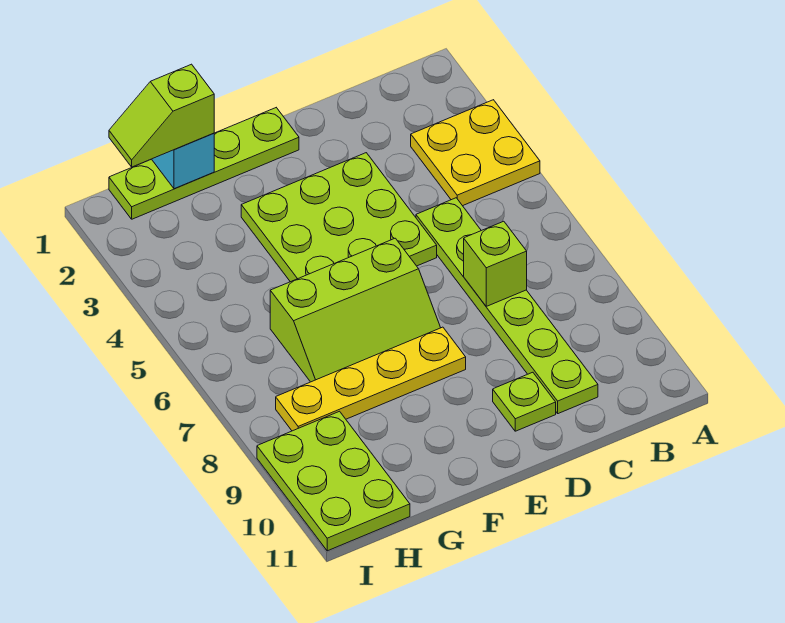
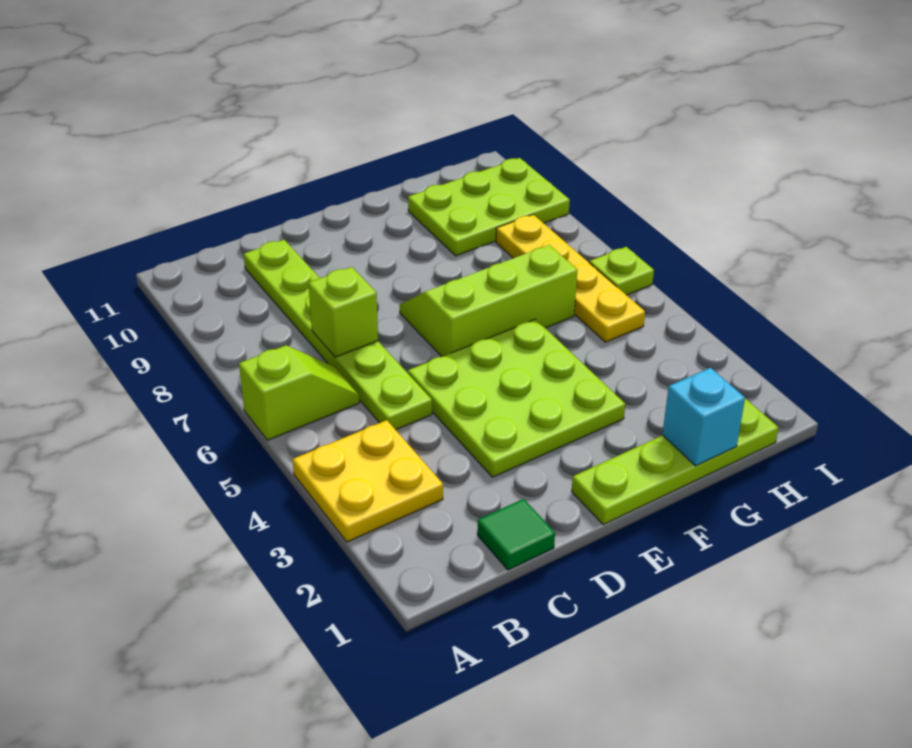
none -> green tile C1 level 1
lime plate D10 level 1 -> lime plate I6 level 1
yellow plate E8:H8 level 1 -> yellow plate H5:H8 level 1
lime slope G1:H1 level 3 top G -> lime slope A6:B6 level 1 top A
lime plate H9:I11 level 1 -> lime plate G9:I10 level 1

